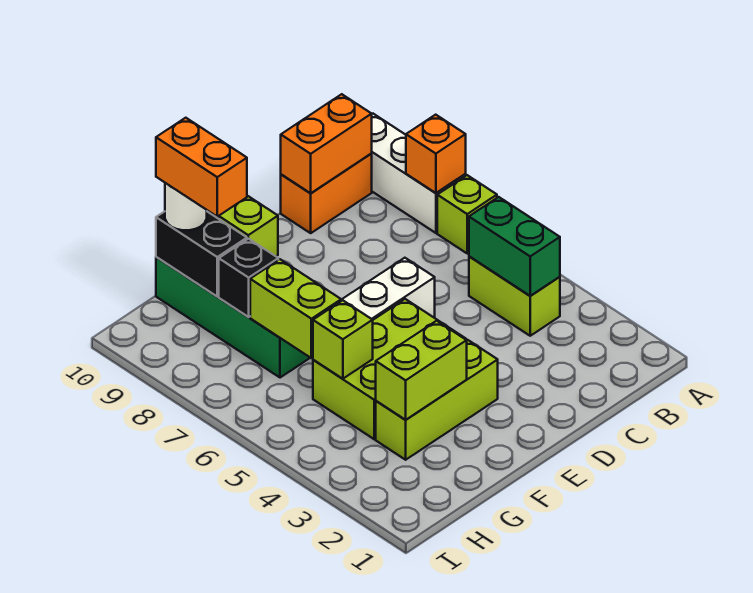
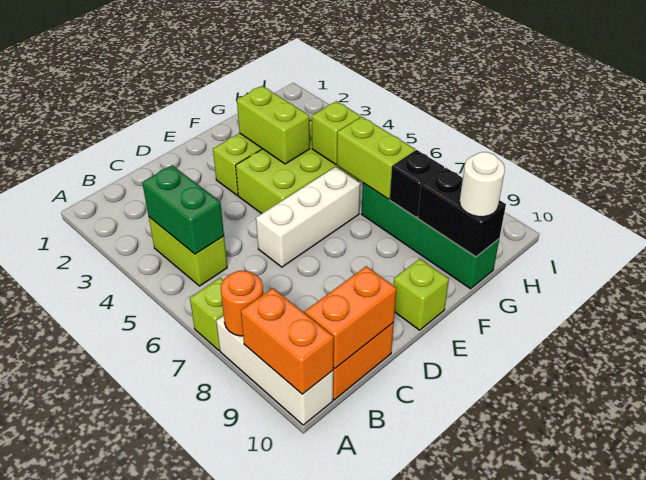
orange brick A8 level 2 -> orange round brick A8 level 2
lime brick F3:G3 level 2 -> lime brick F3:F4 level 2
orange brick G9:G10 level 4 -> orange brick A9:A10 level 2

